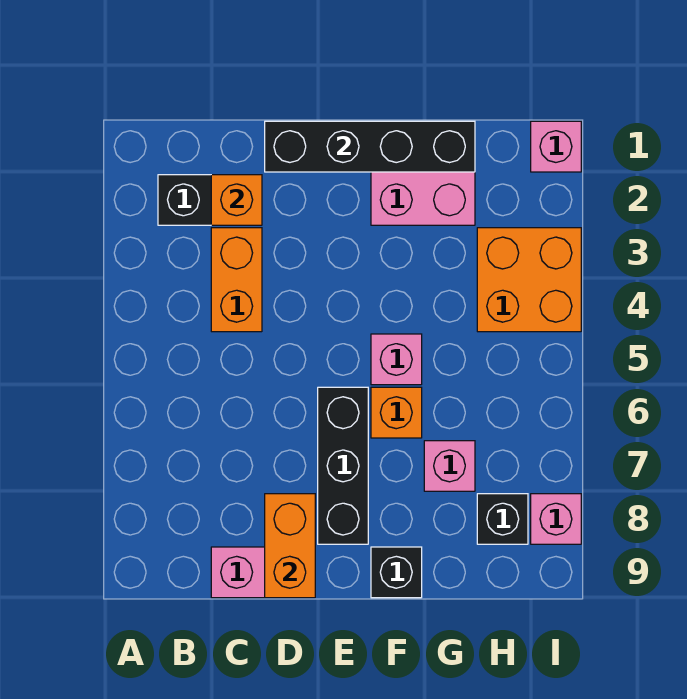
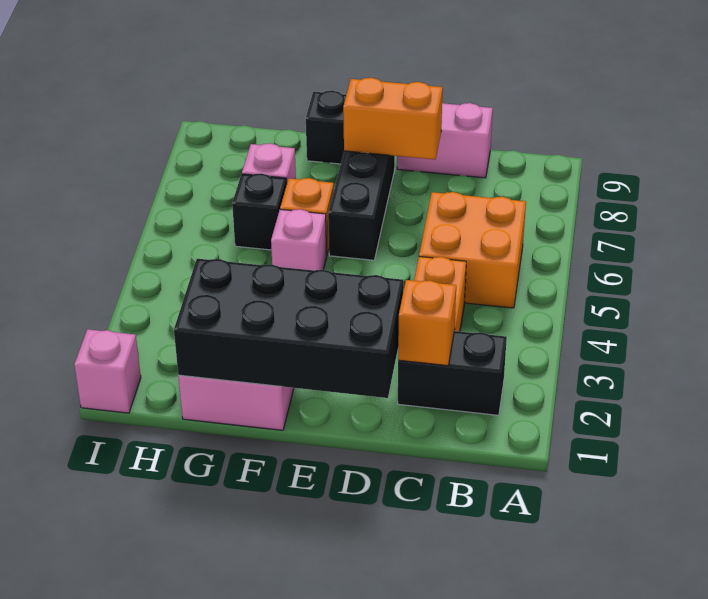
black brick D1:G1 level 2 -> black brick D1:G2 level 2
orange brick D8:D9 level 2 -> orange brick D8:E8 level 2
orange brick H3:I4 level 1 -> orange brick B5:C6 level 1
black brick H8 level 1 -> black brick G6 level 1
pink brick I8 level 1 -> none

